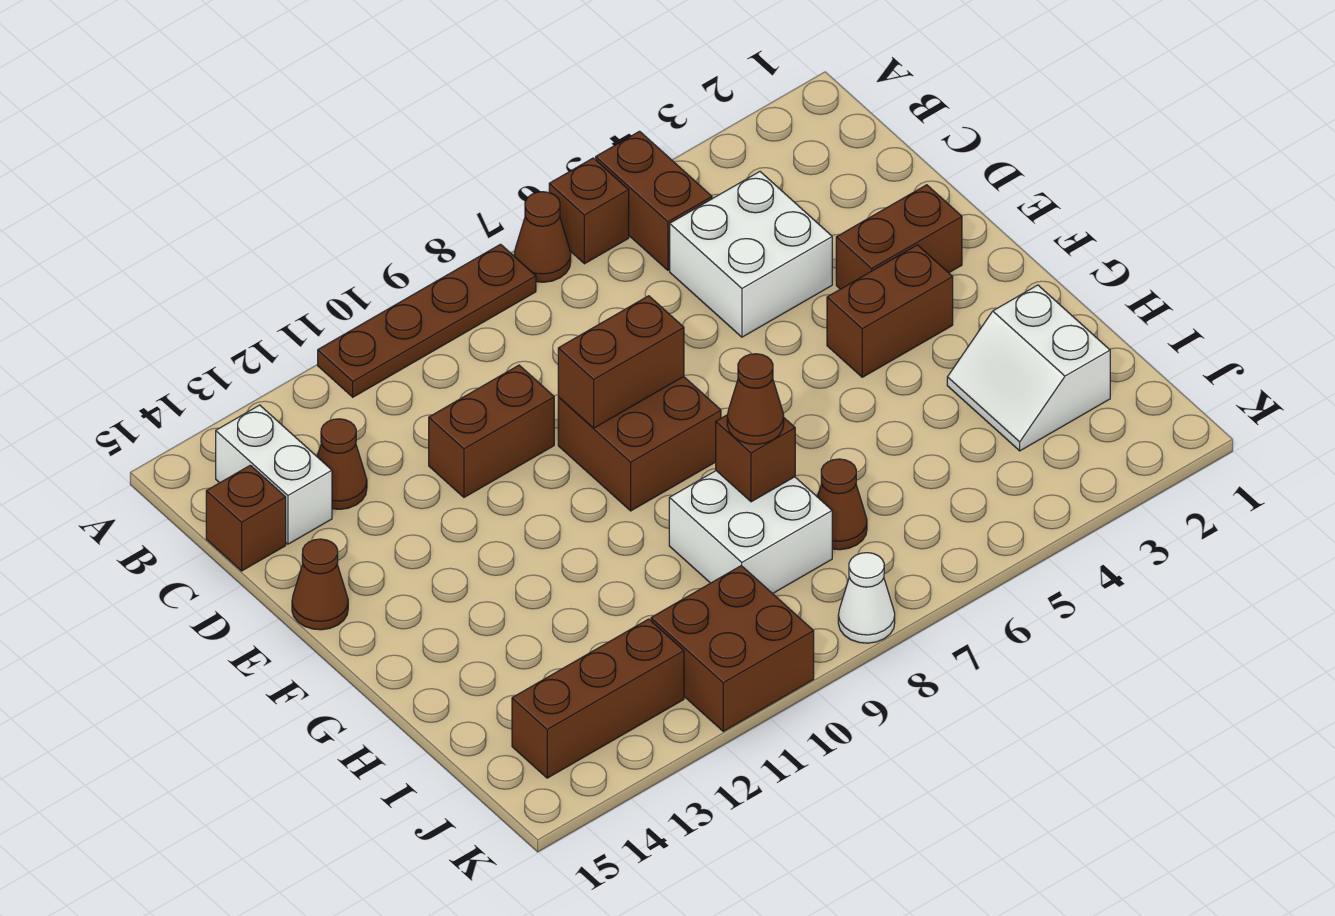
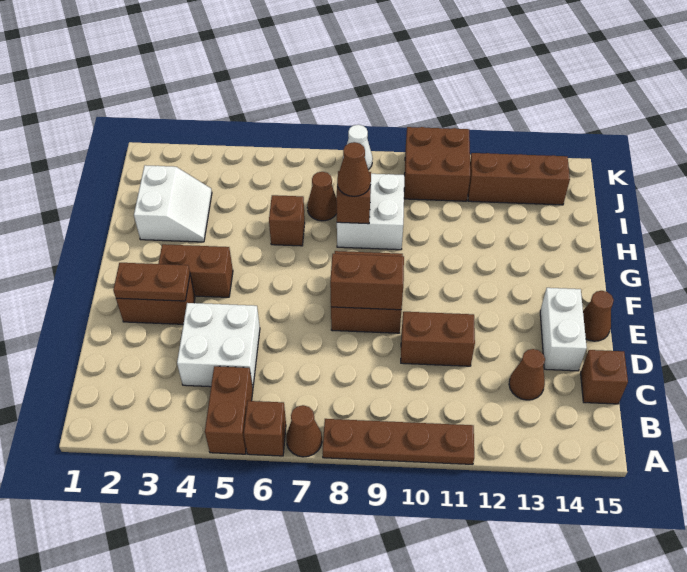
white brick B14:C14 level 1 -> white brick D14:E14 level 1
none -> brown plate E2:E3 level 2
none -> brown brick H6 level 1

